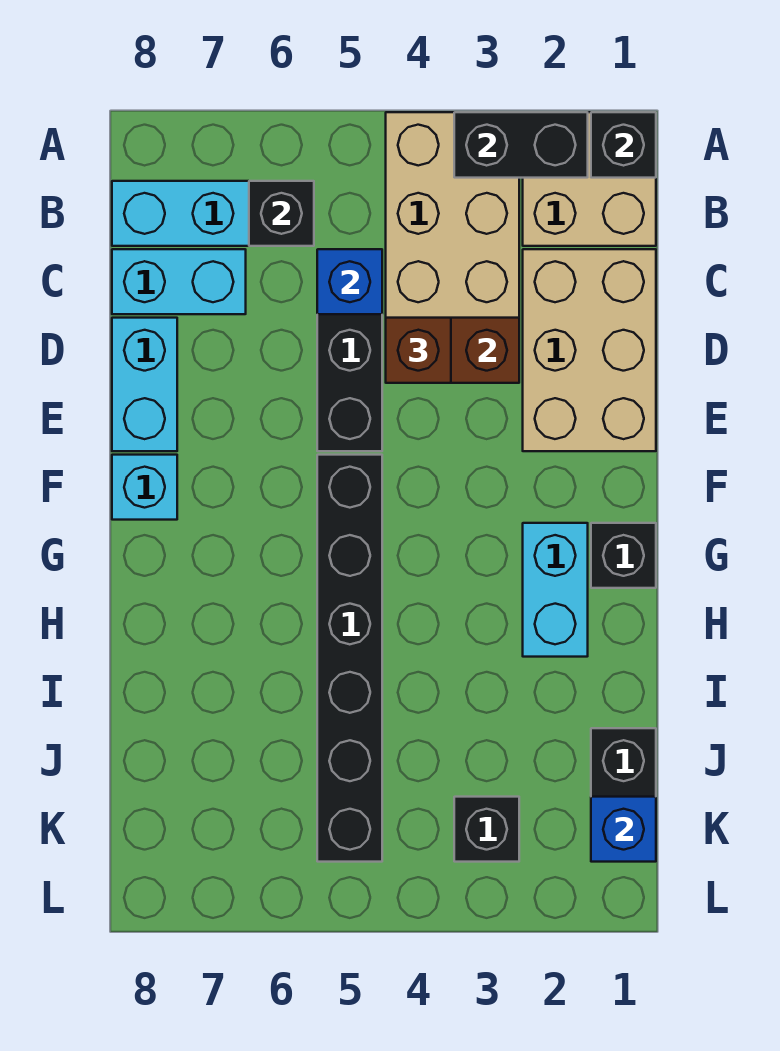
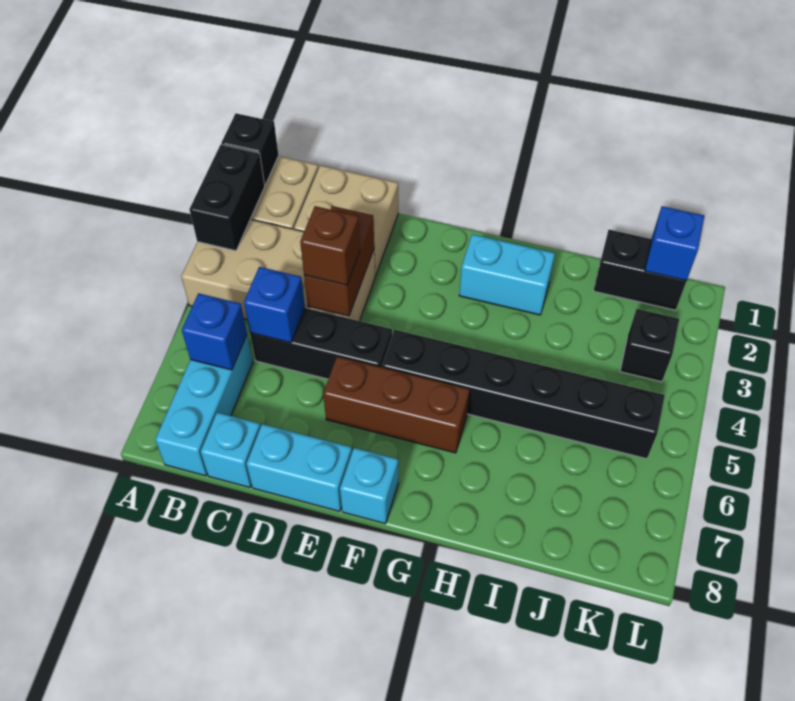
black brick B6 level 2 -> blue brick B6 level 2
tan brick C1:E2 level 1 -> tan brick C1:D2 level 1
cyan brick C7:C8 level 1 -> cyan brick C8 level 1
none -> brown brick E6:G6 level 1
black brick G1 level 1 -> none

